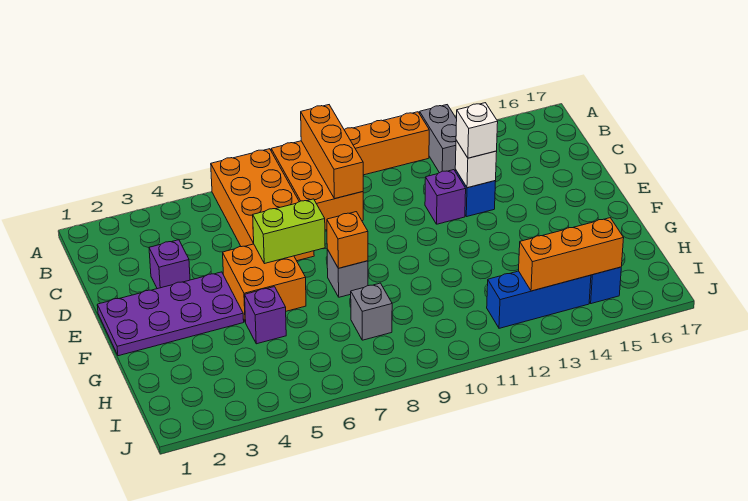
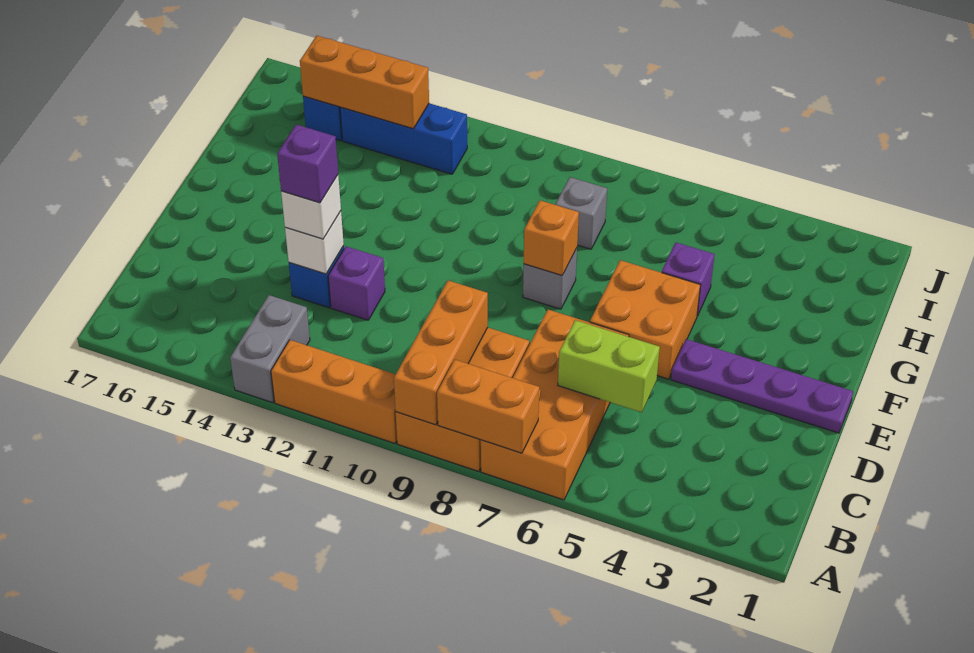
none -> orange brick A7:A8 level 2
purple brick D3 level 1 -> purple brick D13 level 4
purple plate E1:F4 level 1 -> purple plate E1:E4 level 1
lime brick E6:E7 level 2 -> lime brick C5:C6 level 2

